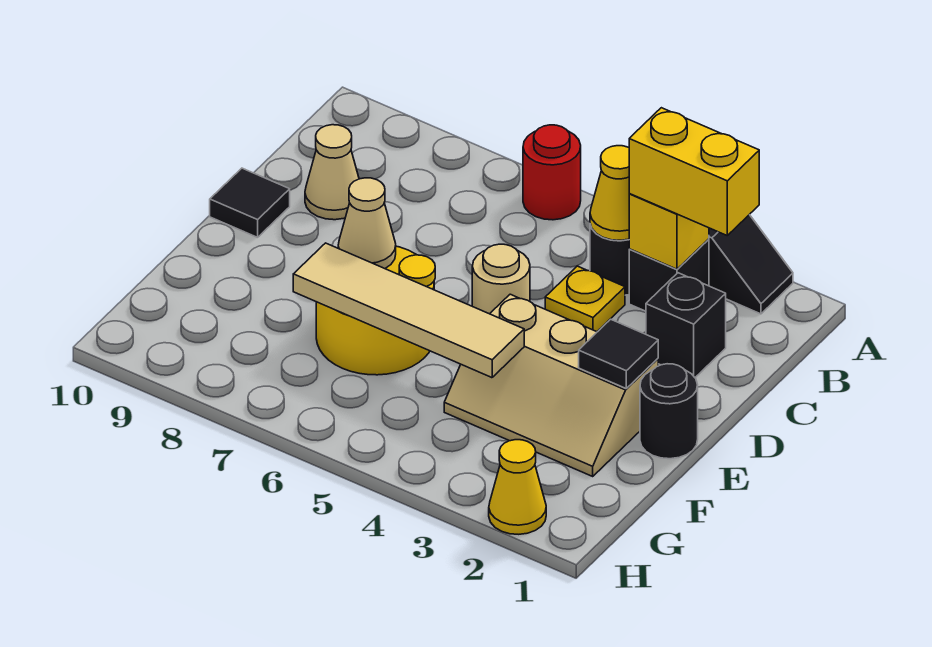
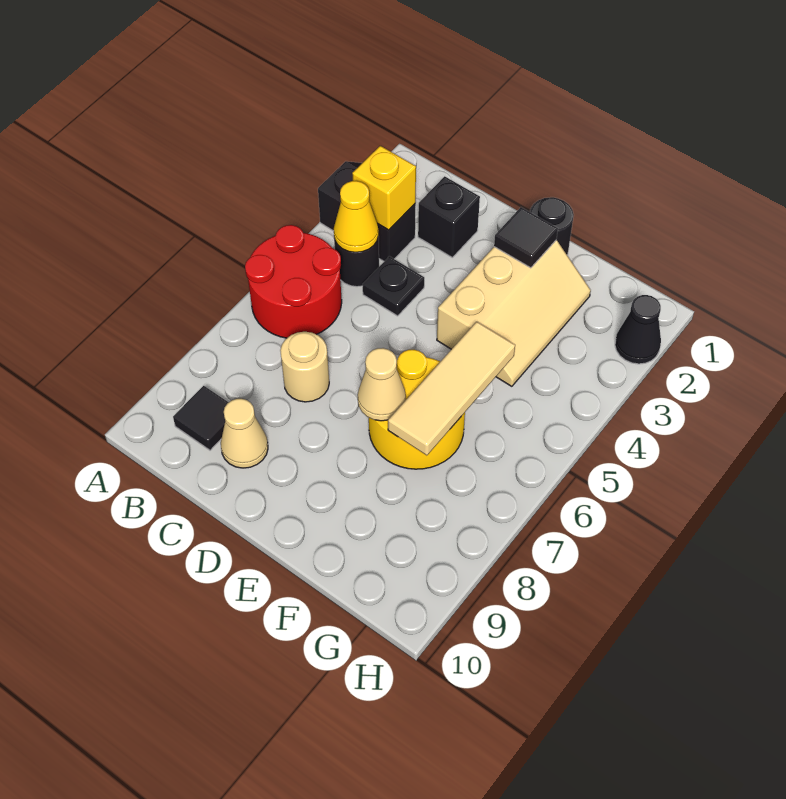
red round brick A6 level 1 -> red round brick A5:B6 level 1
yellow brick B2:B3 level 3 -> none
yellow plate C4 level 1 -> black plate C4 level 1
tan round brick D5 level 1 -> tan round brick C7 level 1
black tile D10 level 1 -> black tile B9 level 1
tan tile F4:F7 level 2 -> tan tile F5:F7 level 2
yellow cone H2 level 1 -> black cone H2 level 1

